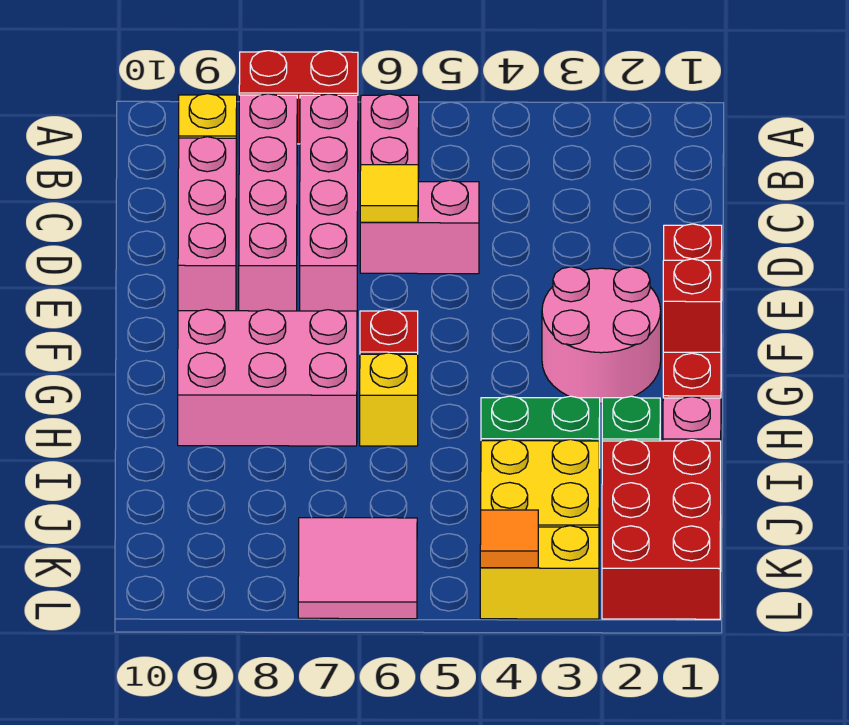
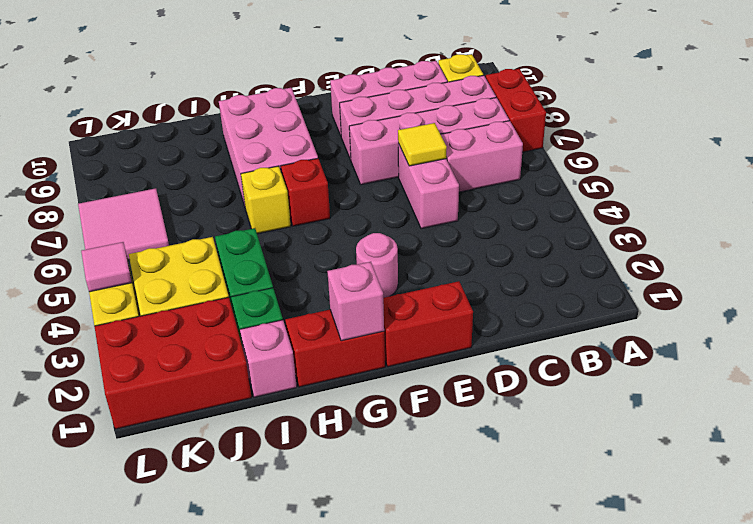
pink round brick F2:G3 level 1 -> pink round brick F3 level 1
red brick G1 level 2 -> pink brick G1 level 2
orange tile L4 level 2 -> pink tile L4 level 2

